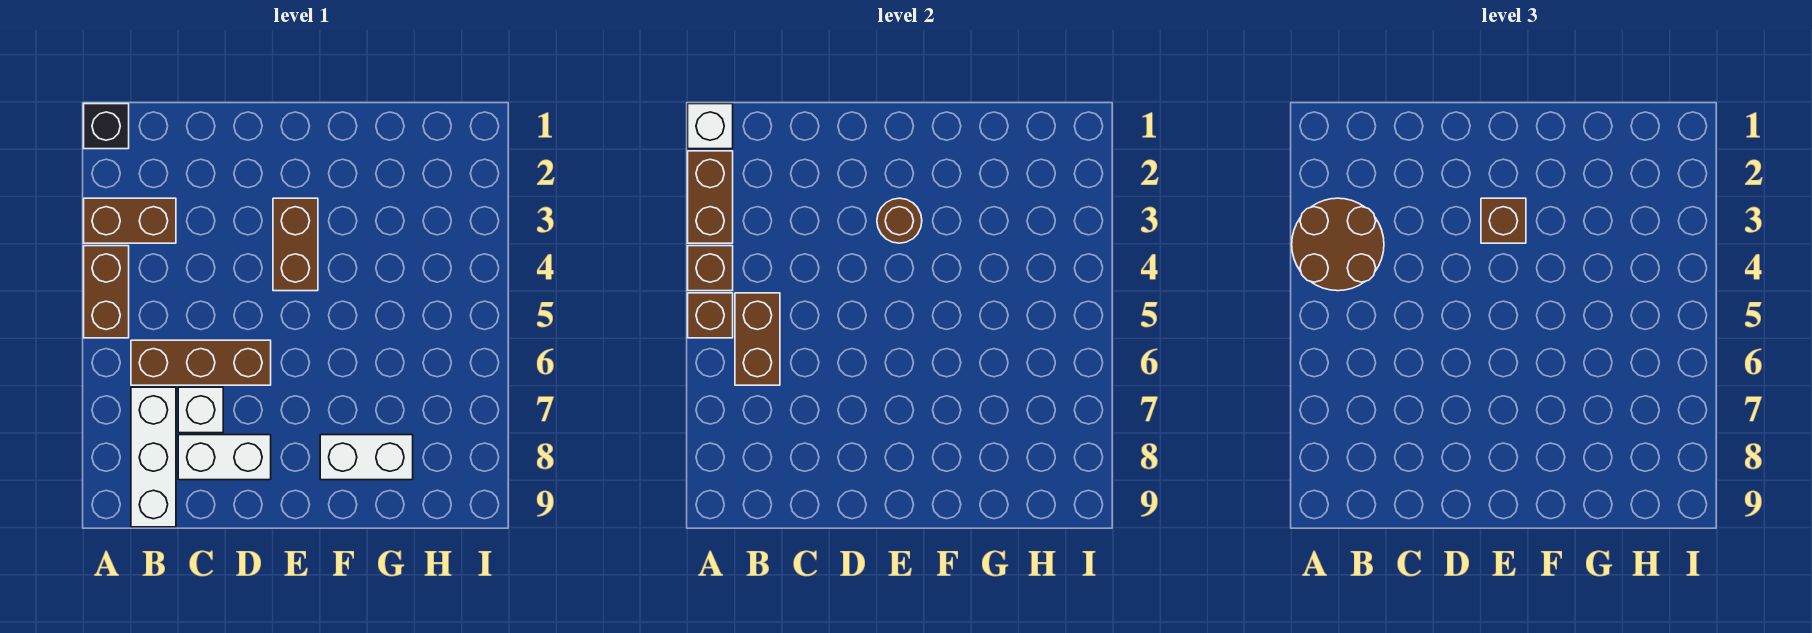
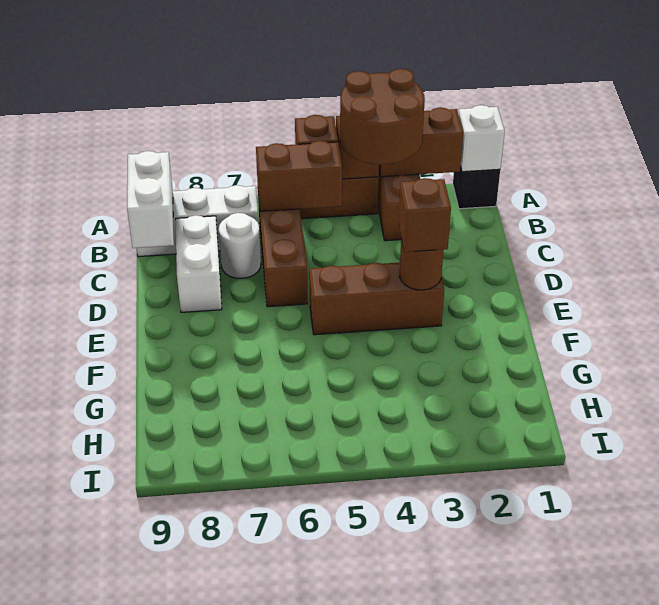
white brick C7 level 1 -> white round brick C7 level 1
brown brick E3:E4 level 1 -> brown brick E3:E5 level 1
white brick F8:G8 level 1 -> white brick B9:C9 level 2

